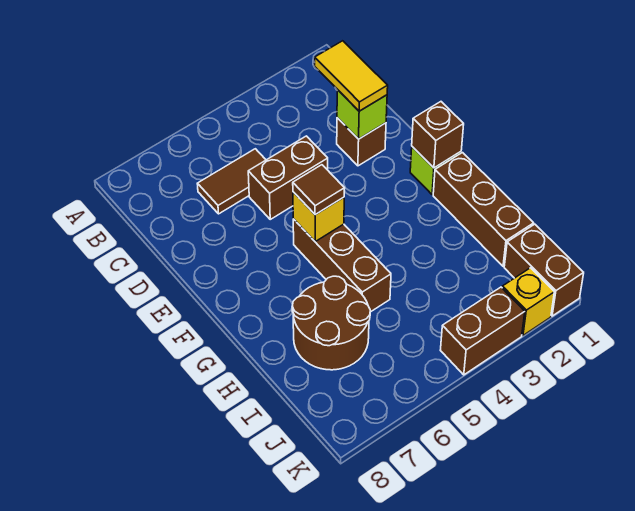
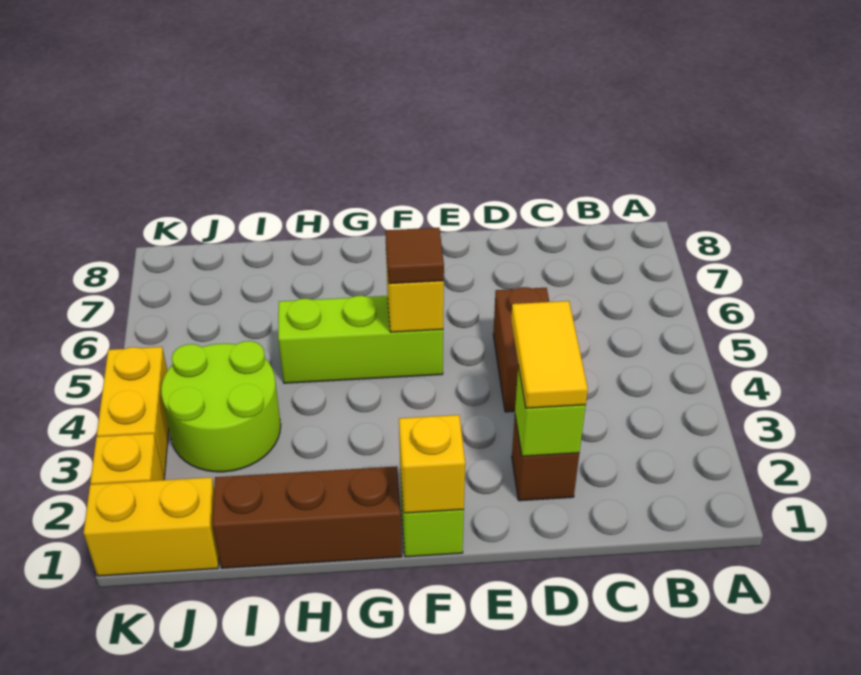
yellow tile C2:D2 level 3 -> yellow tile D2:D3 level 3
brown tile C5:C6 level 1 -> none
brown brick F1 level 2 -> yellow brick F1 level 2
brown brick F5:H5 level 1 -> lime brick F5:H5 level 1
brown round brick H6:I7 level 1 -> none
none -> lime round brick I3:J4 level 1
brown brick J1:K1 level 1 -> yellow brick J1:K1 level 1
brown brick K3:K4 level 1 -> yellow brick K3:K4 level 1

